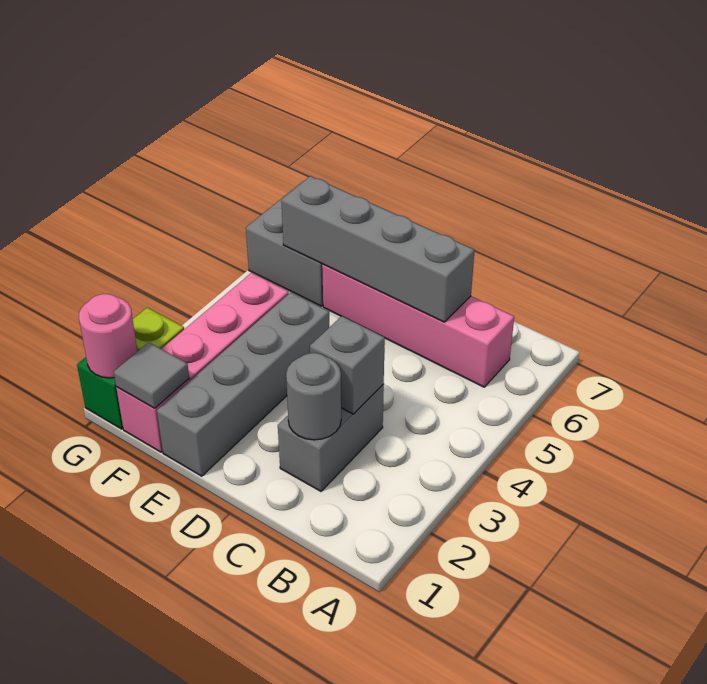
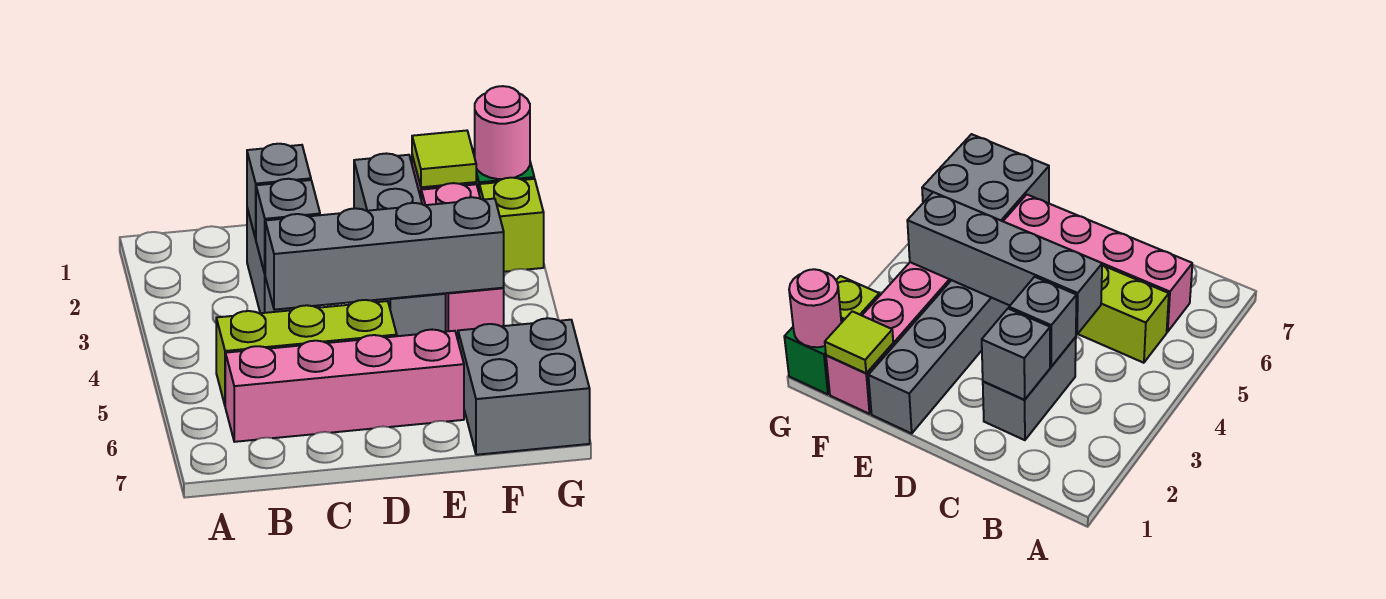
none -> lime brick B5:D5 level 1
grey round brick C2 level 2 -> grey brick C2 level 2
grey brick C6:F6 level 2 -> grey brick C4:F4 level 2
grey tile F1 level 2 -> lime tile F1 level 2

